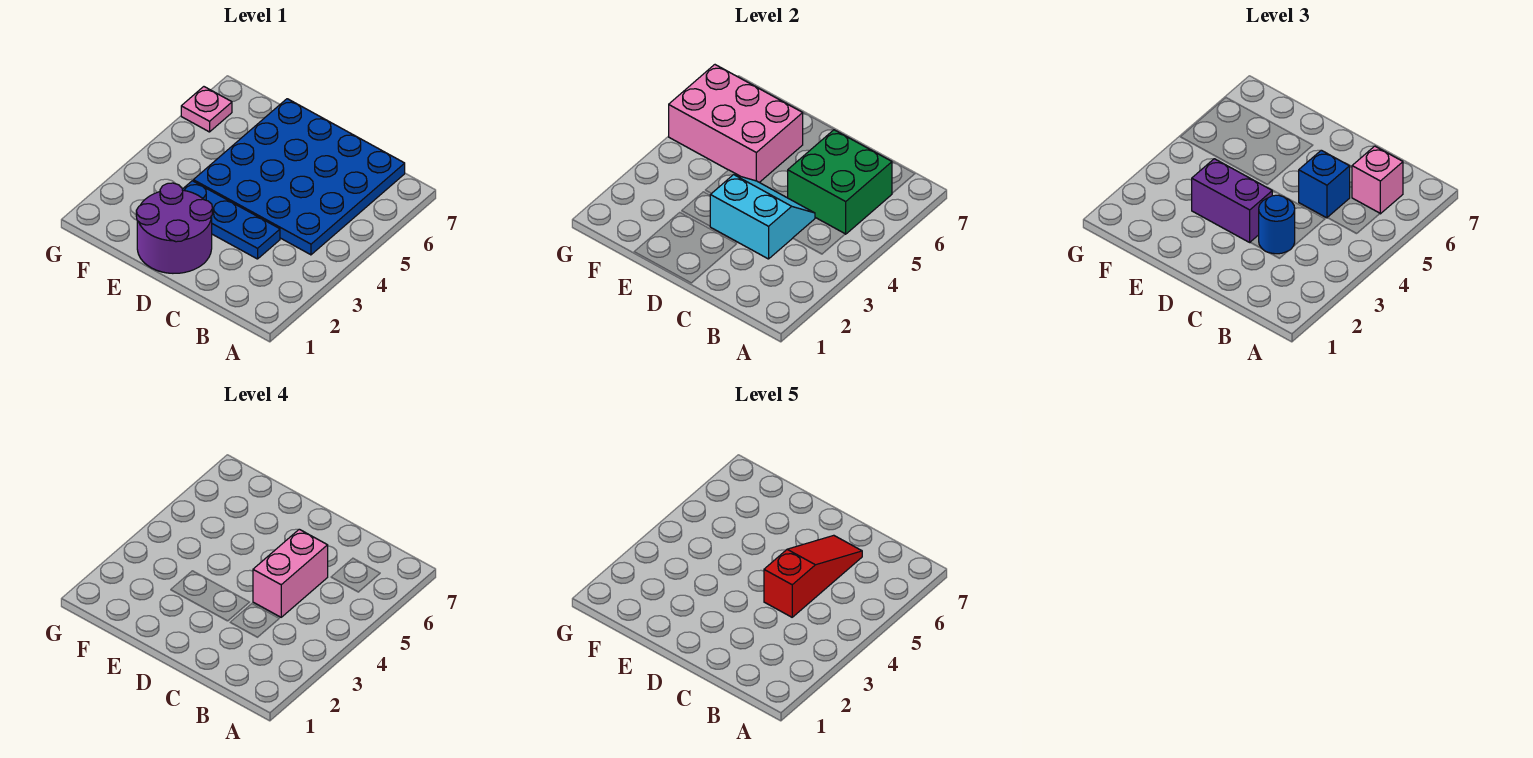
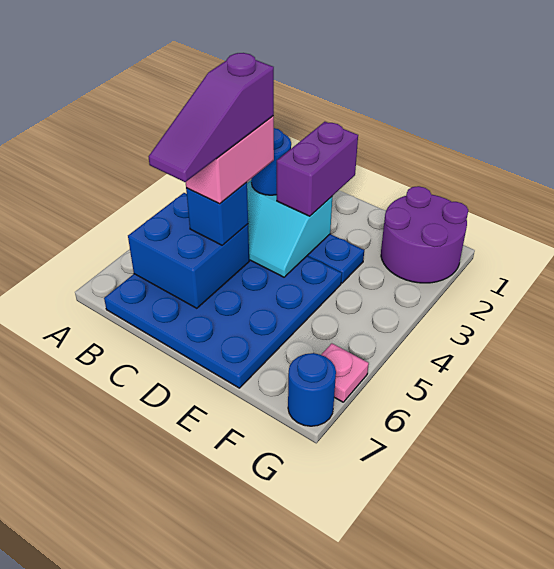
green brick B5:C6 level 2 -> blue brick B5:C6 level 2
pink brick B6 level 3 -> none
red slope C4:C6 level 5 top 4 -> purple slope C4:C6 level 5 top 4
purple round brick D1:E2 level 1 -> purple round brick F1:G2 level 1
purple brick D3:E3 level 3 -> purple brick D2:D3 level 3
pink brick E5:G6 level 2 -> none
none -> blue round brick G7 level 1

